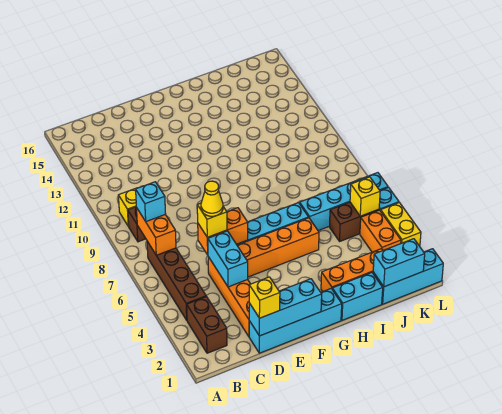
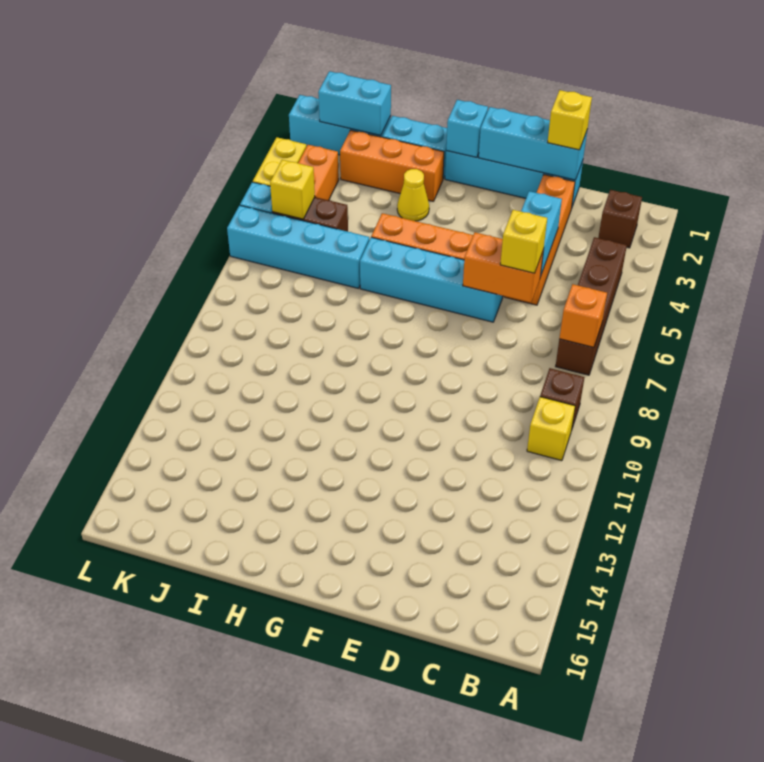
brown brick B2:B3 level 1 -> brown brick B2 level 1
orange brick B7:B8 level 2 -> orange brick B7 level 2
cyan brick B8 level 3 -> cyan brick G1 level 2
yellow cone D6 level 4 -> yellow cone H3 level 1

